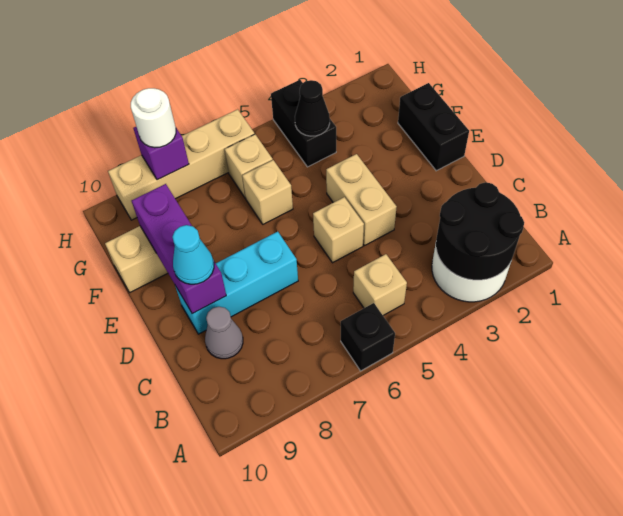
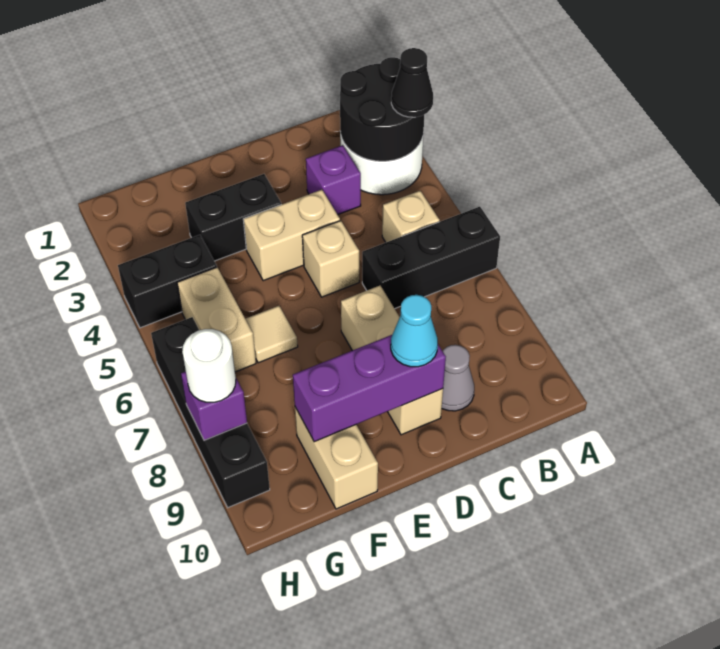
black brick A6 level 1 -> black brick A6:C6 level 1
none -> purple brick C3 level 1
cyan brick D7:D9 level 1 -> tan brick D7:D9 level 1
black brick E1:F1 level 1 -> black brick E3:F3 level 1
tan brick F6 level 1 -> tan tile F6 level 1
black cone G4 level 2 -> black cone A3 level 3
tan brick G6 level 1 -> tan brick G5:G6 level 1
tan brick H6:H9 level 1 -> black brick H6:H9 level 1

